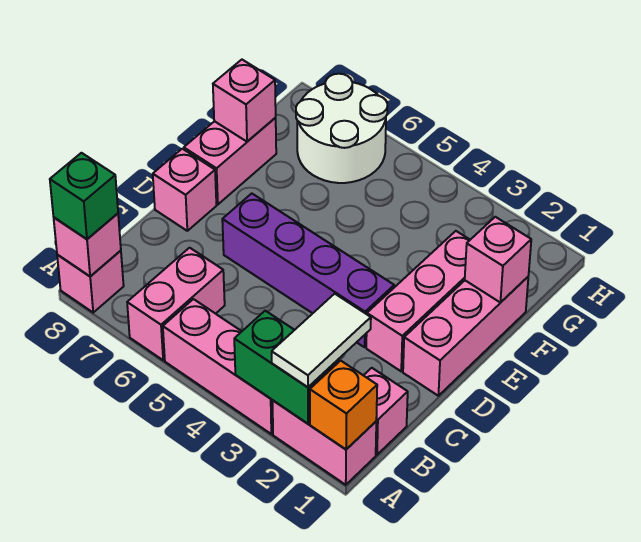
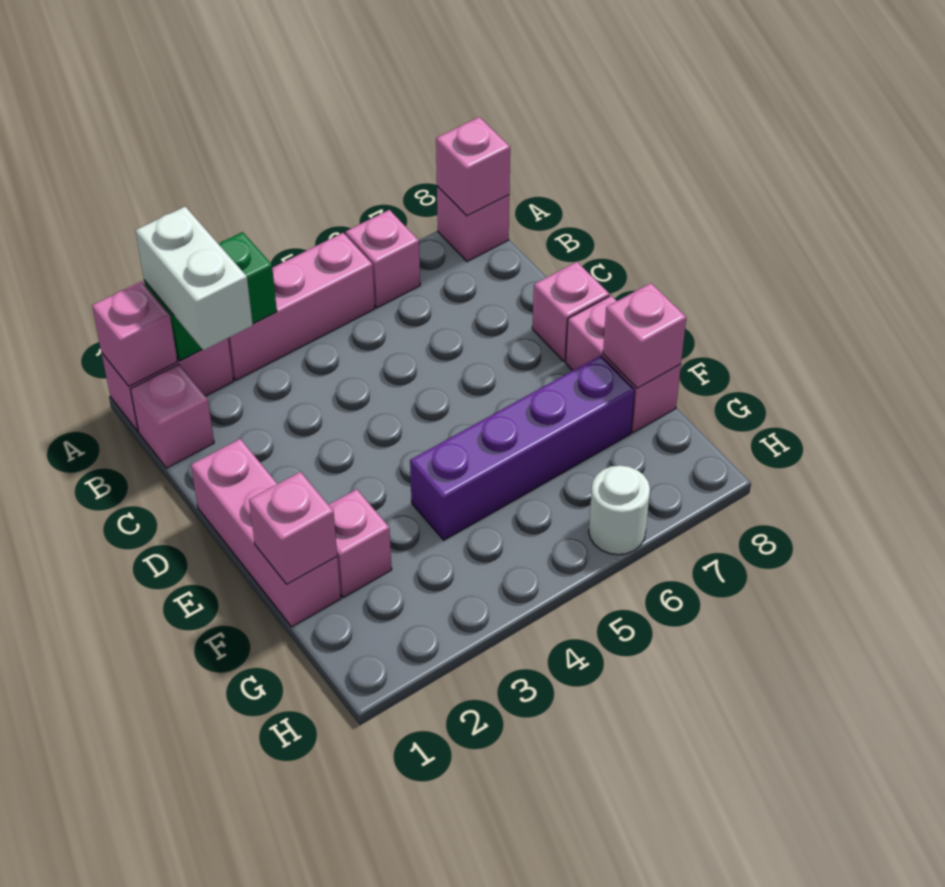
orange brick A1 level 2 -> pink brick A1 level 2
white tile A2:B2 level 3 -> white brick A2:B2 level 3
pink brick A6:B6 level 1 -> pink brick A6 level 1
green brick A8 level 3 -> none
pink brick D2:F2 level 1 -> pink brick F2 level 1
purple brick D3:D6 level 1 -> purple brick F4:F7 level 1
white round brick G6:H7 level 1 -> white round brick H6 level 1

